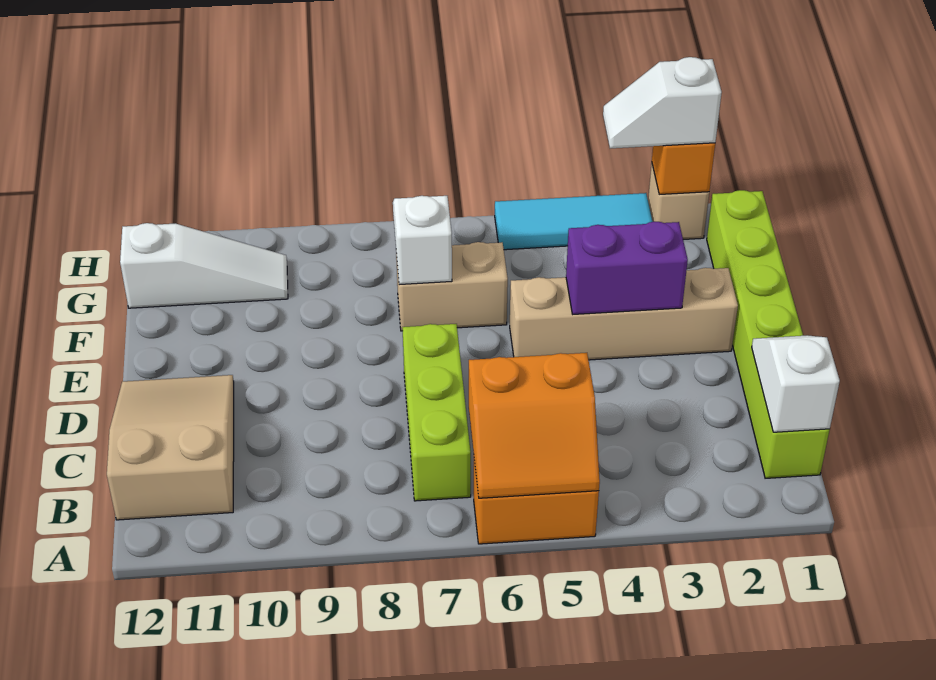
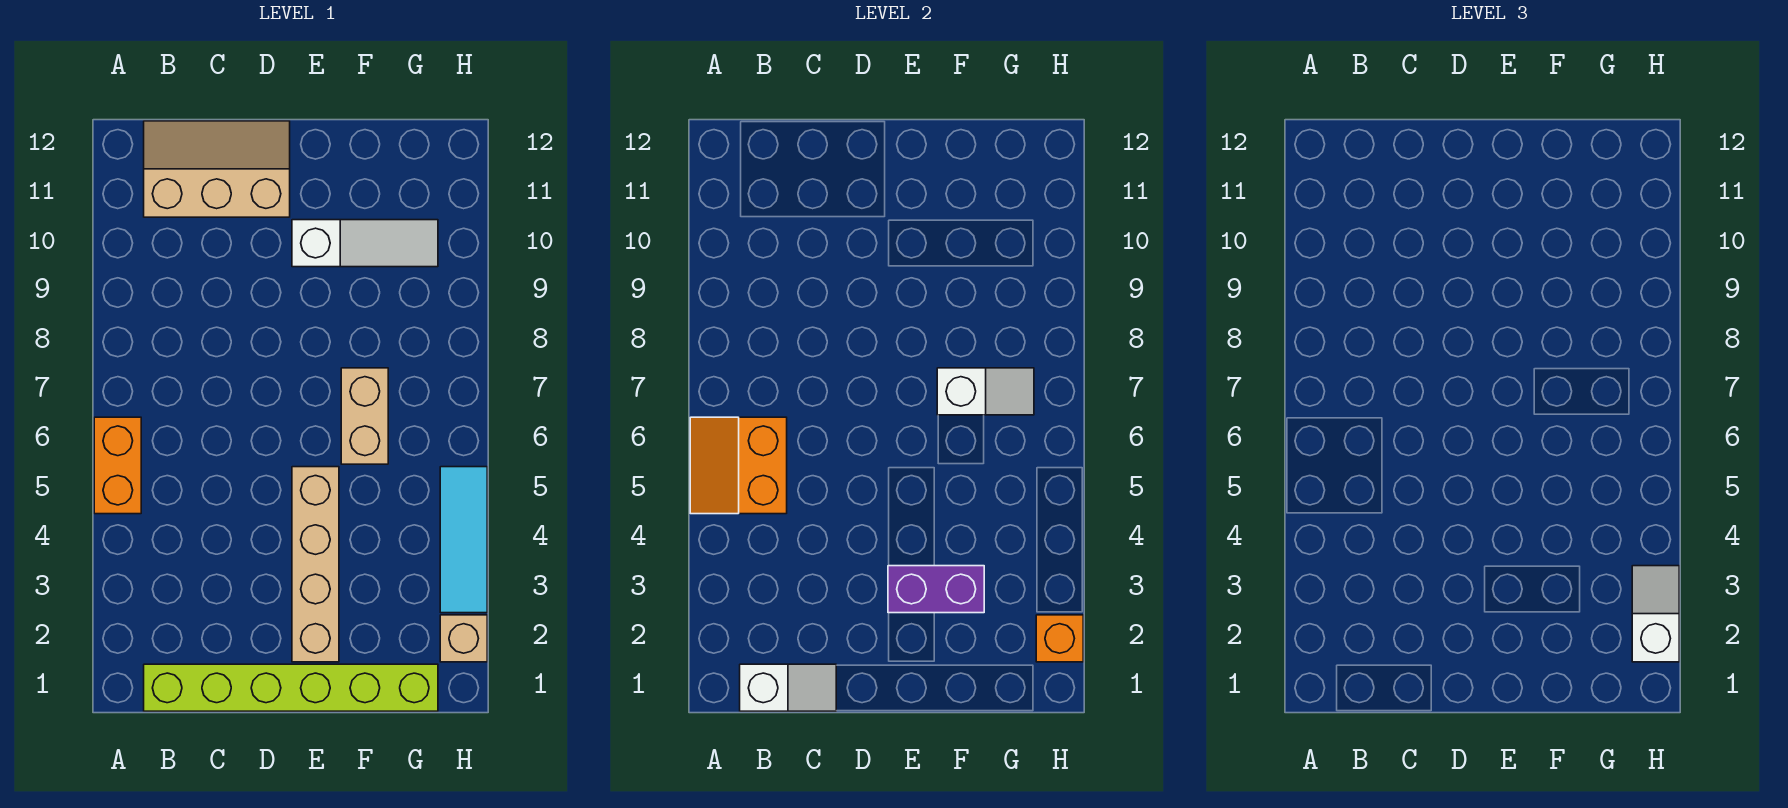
lime brick B7:D7 level 1 -> none
tan slope B11:D12 level 1 top B -> tan slope B11:D12 level 1 top 11
purple brick E3:E4 level 2 -> purple brick E3:F3 level 2
white slope G10:G12 level 1 top 12 -> white slope E10:G10 level 1 top E

